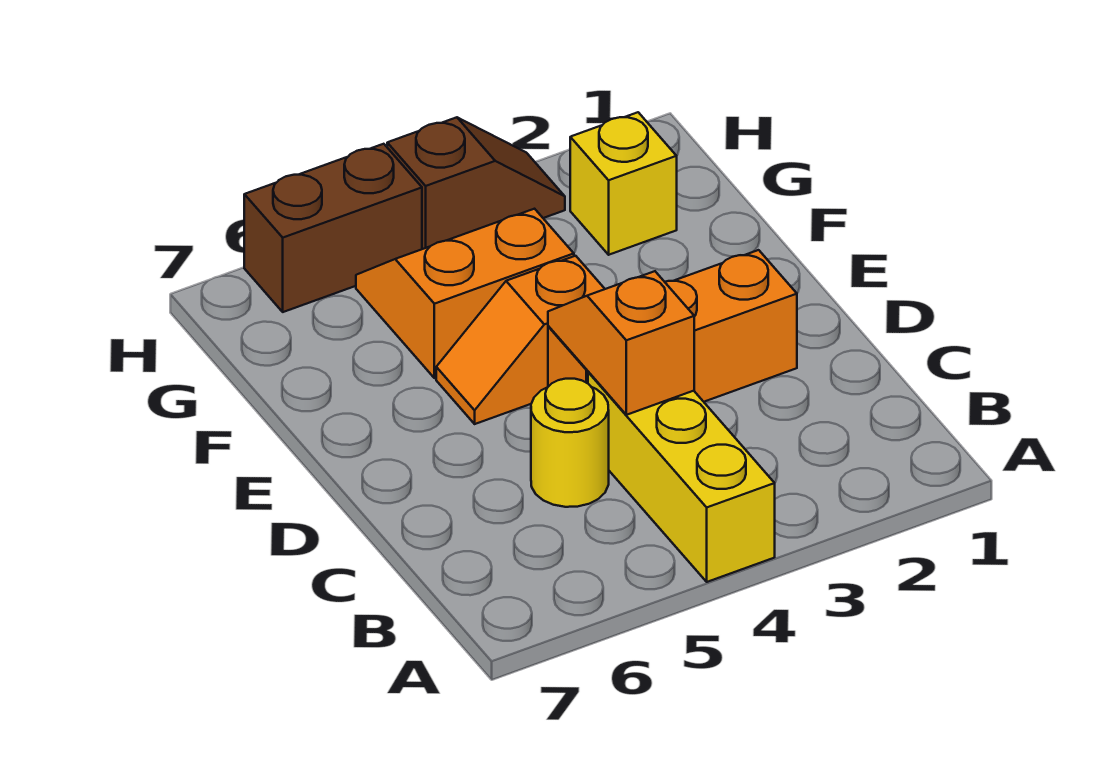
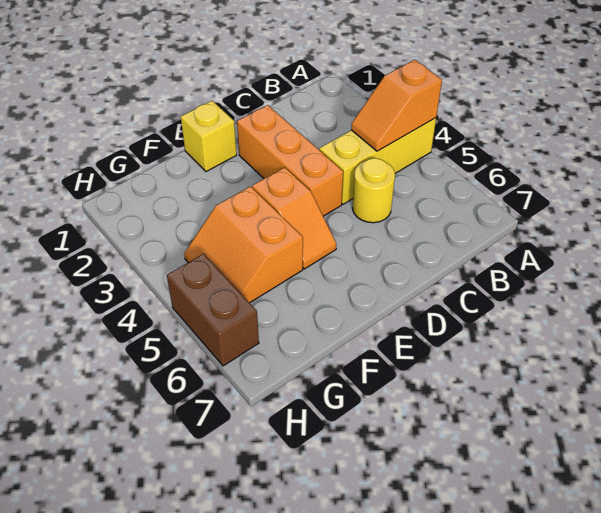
orange slope C4:D4 level 2 top C -> orange slope A4:B4 level 2 top A
yellow brick G2 level 1 -> yellow brick E1 level 1
brown slope H3:H4 level 1 top 4 -> none

